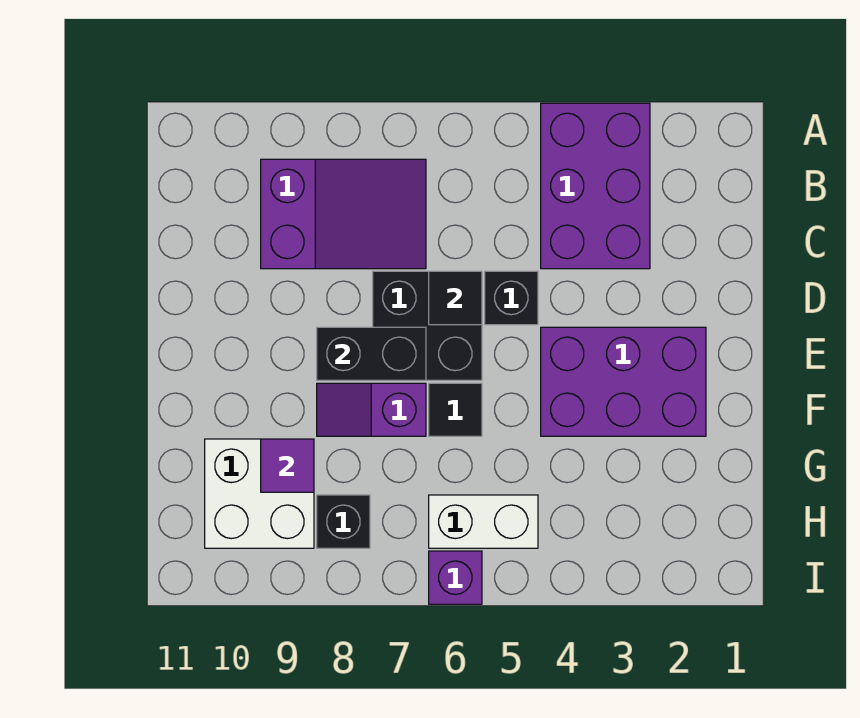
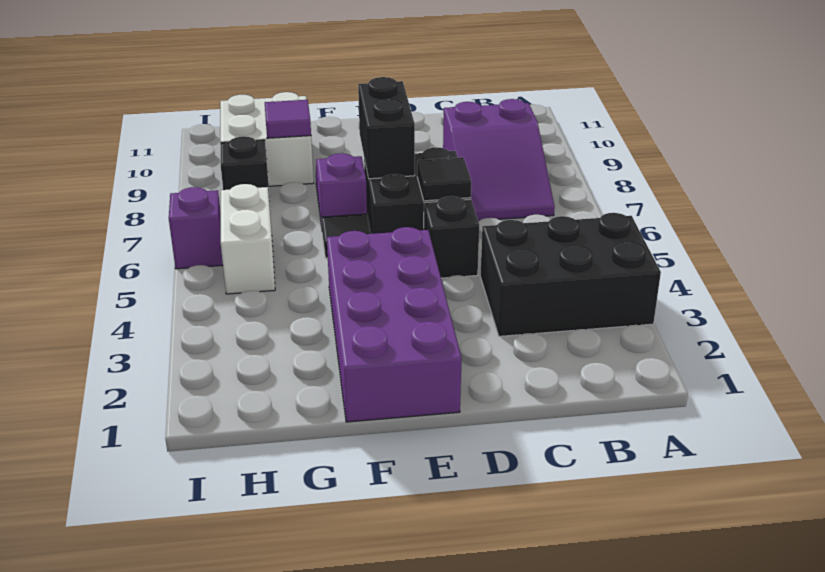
purple brick A3:C4 level 1 -> black brick A3:C4 level 1
purple brick E2:F4 level 1 -> purple brick E1:F4 level 1

